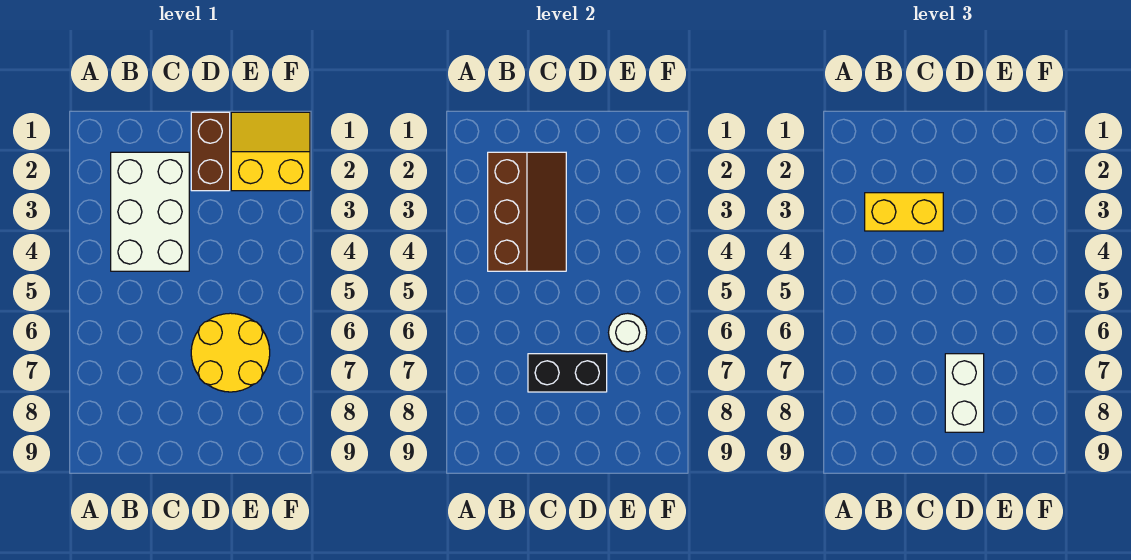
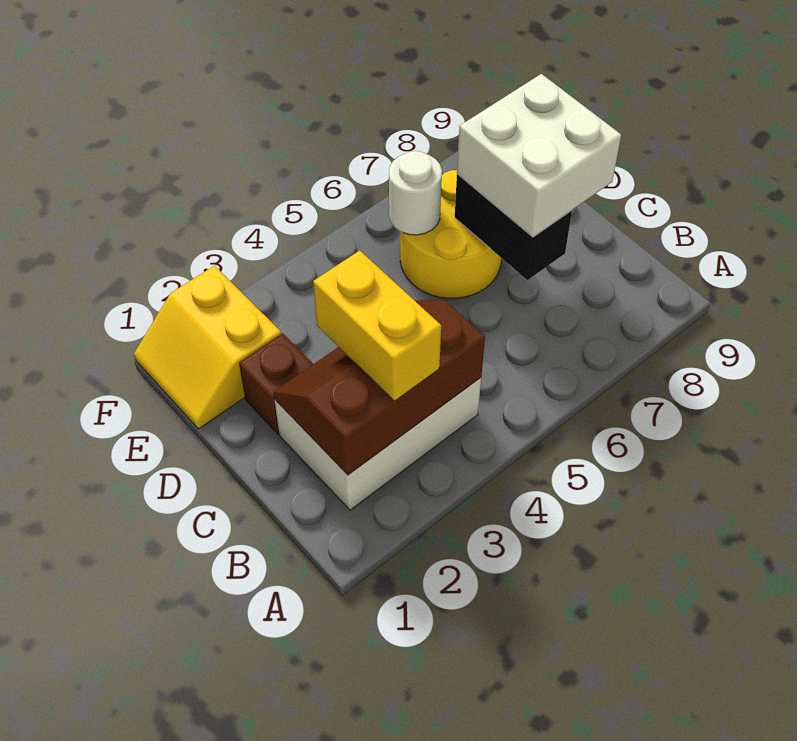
brown brick D1:D2 level 1 -> brown brick D2 level 1
white brick D7:D8 level 3 -> white brick C7:D8 level 3

